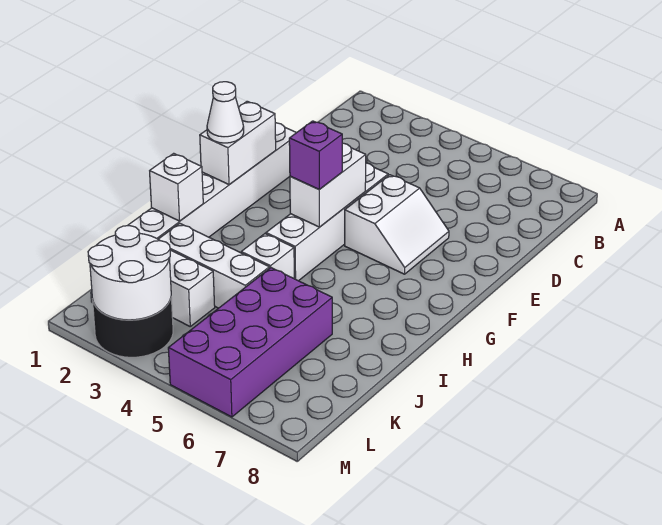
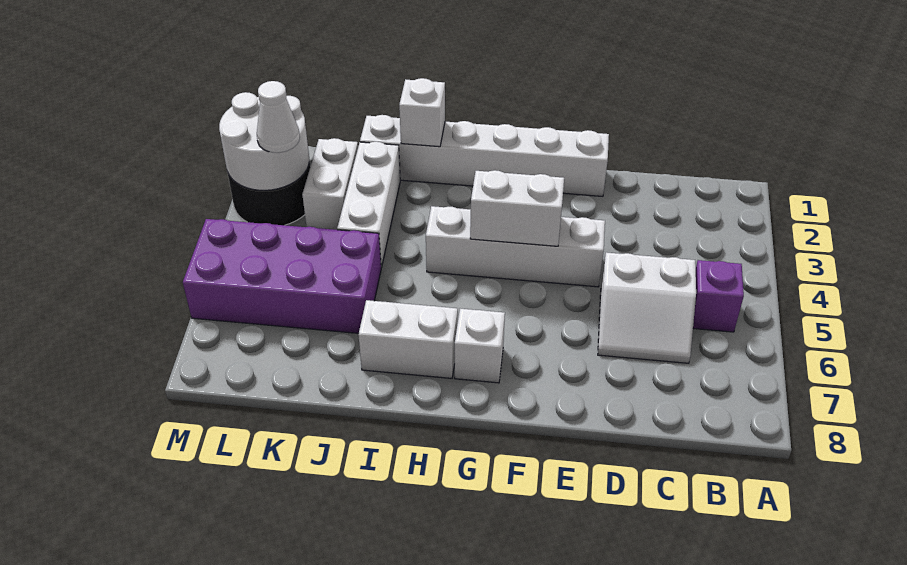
white slope E5:F6 level 1 top 5 -> white slope C5:D6 level 1 top 5
white brick F1:G1 level 2 -> white brick H7:I7 level 1
white cone G1 level 3 -> white cone L3 level 3
purple brick G4 level 3 -> purple brick B5 level 1
white brick I4 level 1 -> white brick G7 level 1

